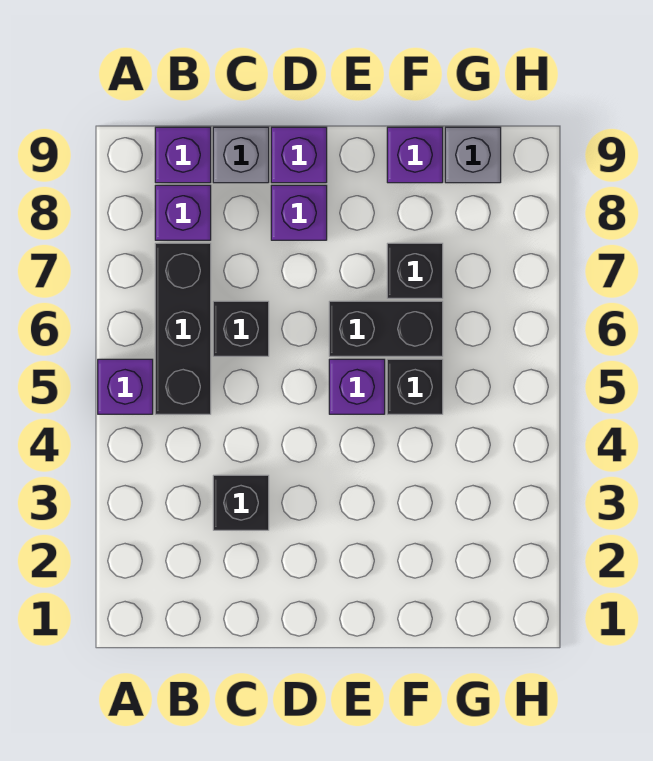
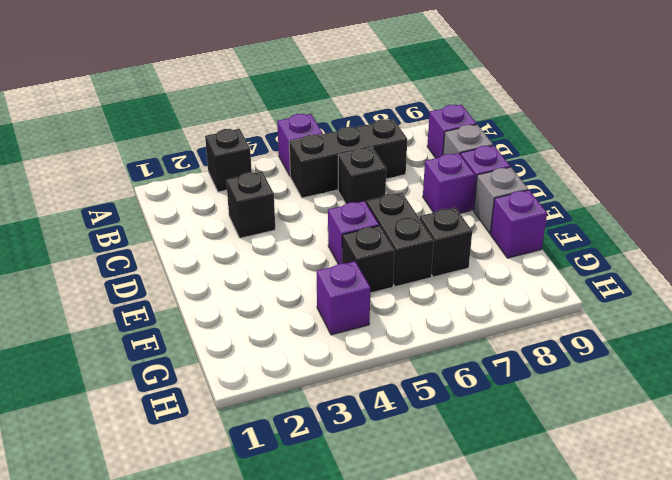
none -> black brick A3 level 1
purple brick B8 level 1 -> purple brick G4 level 1
grey brick G9 level 1 -> grey brick E9 level 1

